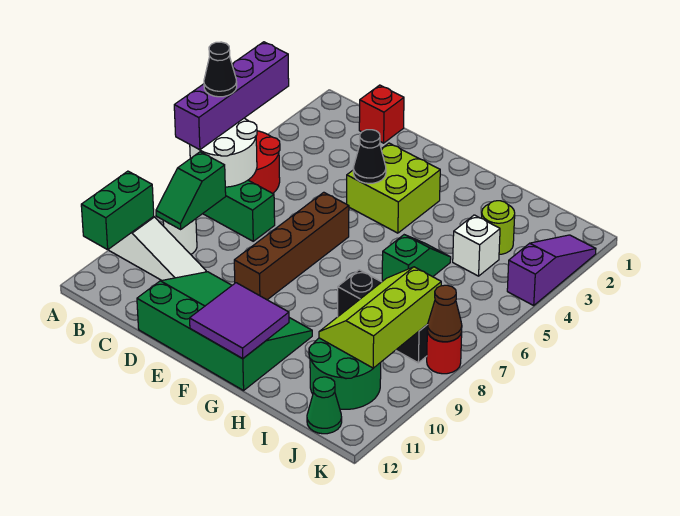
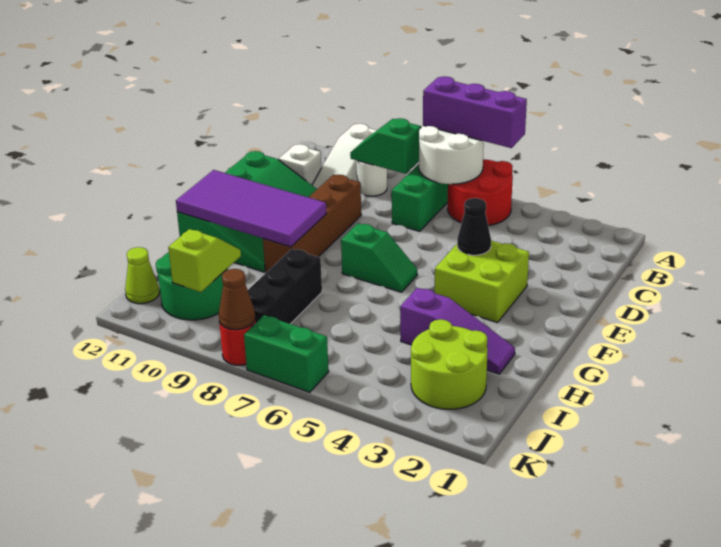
purple brick A4:A7 level 3 -> purple brick A5:A7 level 3
black cone A6 level 4 -> none
green brick A10:A11 level 2 -> green brick K6:K7 level 1
red brick C1 level 1 -> none
brown brick E6:E9 level 1 -> brown brick D9:G9 level 1
purple tile F11:G12 level 2 -> purple tile F9:G12 level 2
green slope H5:H6 level 1 top 6 -> green slope F6:F7 level 1 top 7
lime round brick I3 level 1 -> lime round brick I2:J3 level 1
white brick I4 level 1 -> white brick C11 level 1
lime slope I8:J10 level 2 top J -> lime slope I10:J10 level 2 top J
green cone J12 level 1 -> lime cone J12 level 1
purple slope K2:K4 level 1 top 4 -> purple slope H2:H4 level 1 top 4

